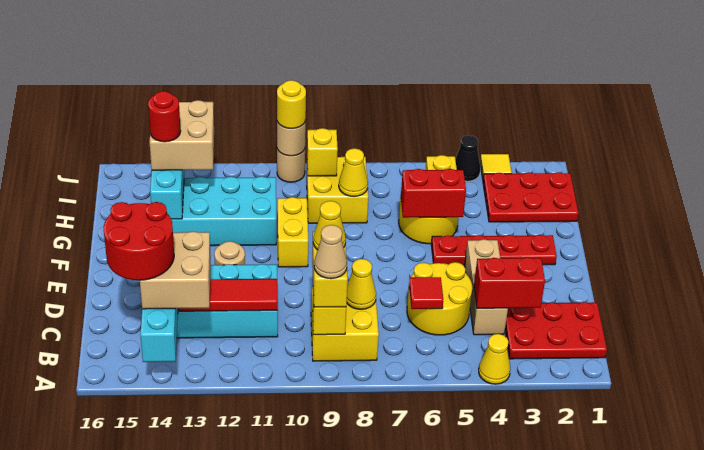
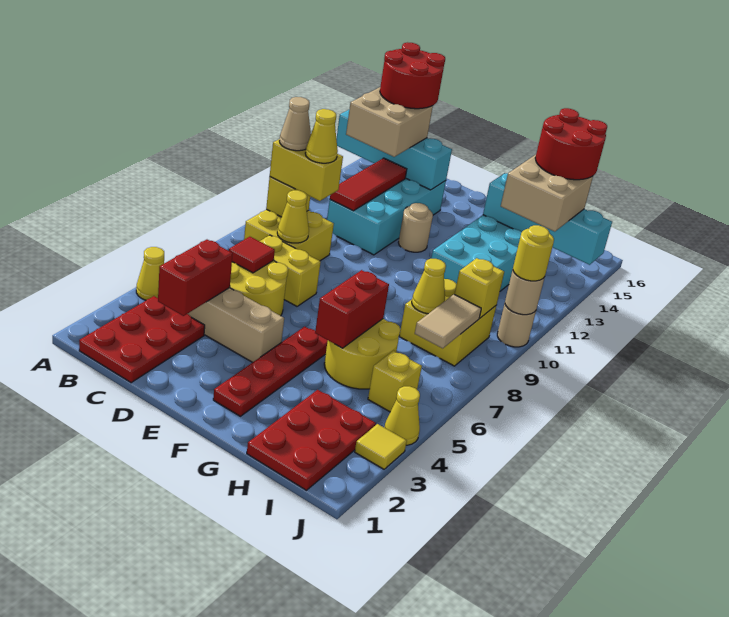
yellow brick F10:G10 level 1 -> yellow brick C7:D7 level 1
red round brick H14 level 4 -> red round brick H14:I15 level 4
none -> tan tile I7:I8 level 2
black cone J4 level 1 -> yellow cone J4 level 1

